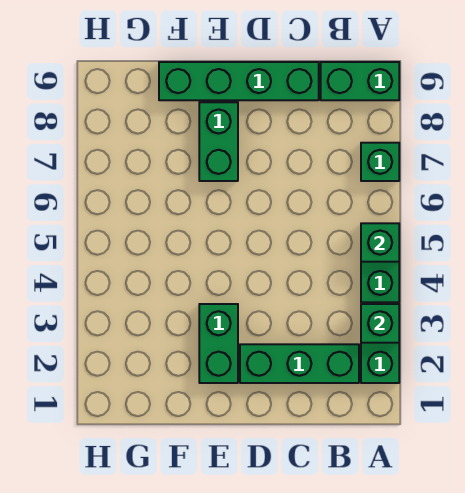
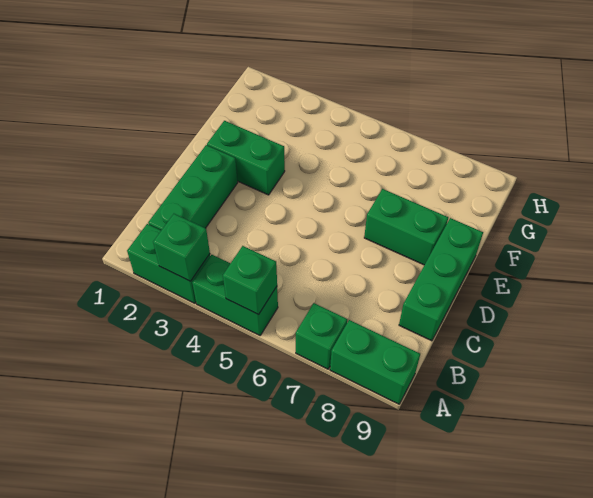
green brick A9:B9 level 1 -> green brick A8:A9 level 1
green brick C9:F9 level 1 -> green brick C9:E9 level 1

